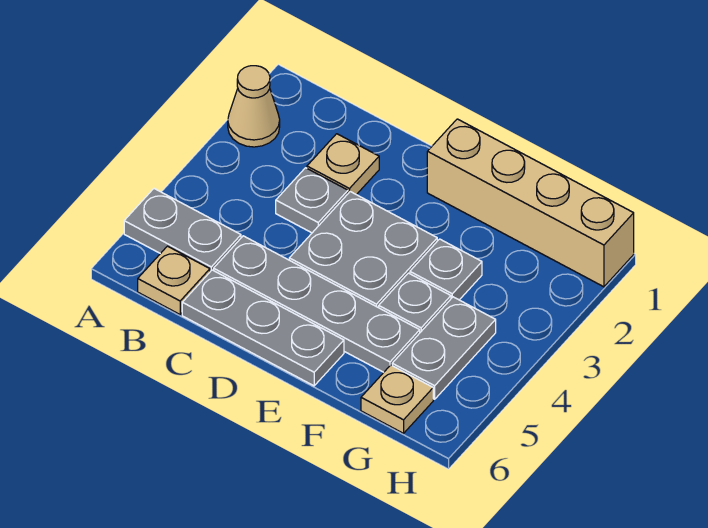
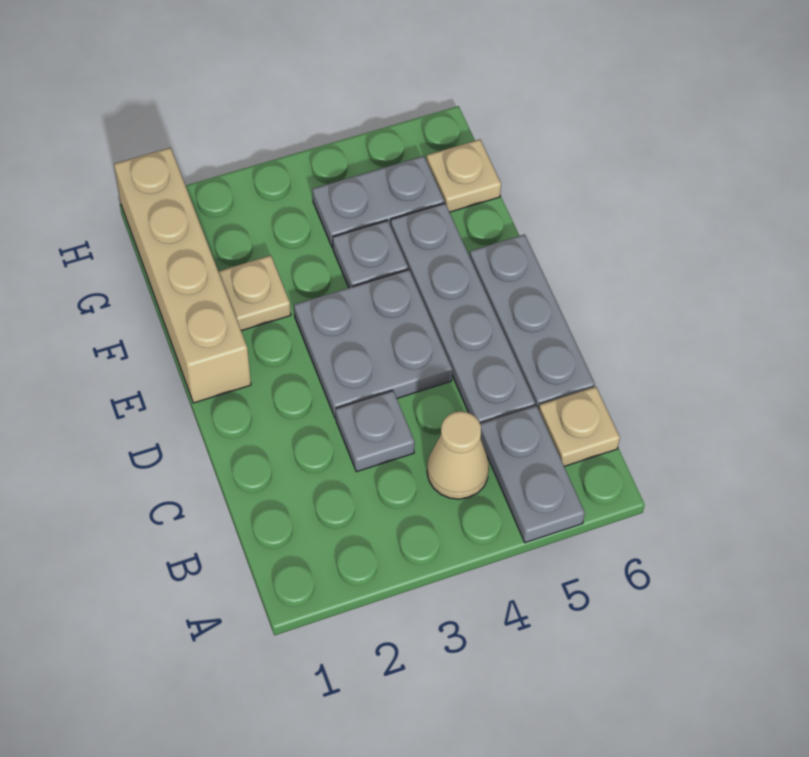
tan cone A2 level 1 -> tan cone B4 level 1
tan plate C2 level 1 -> tan plate F2 level 1
grey plate F3 level 1 -> none

